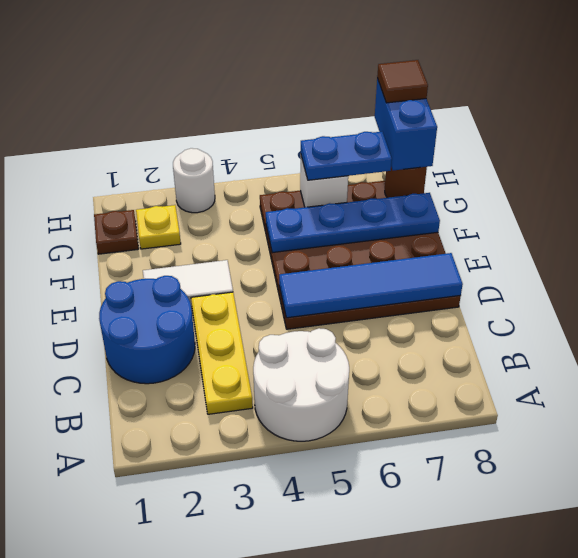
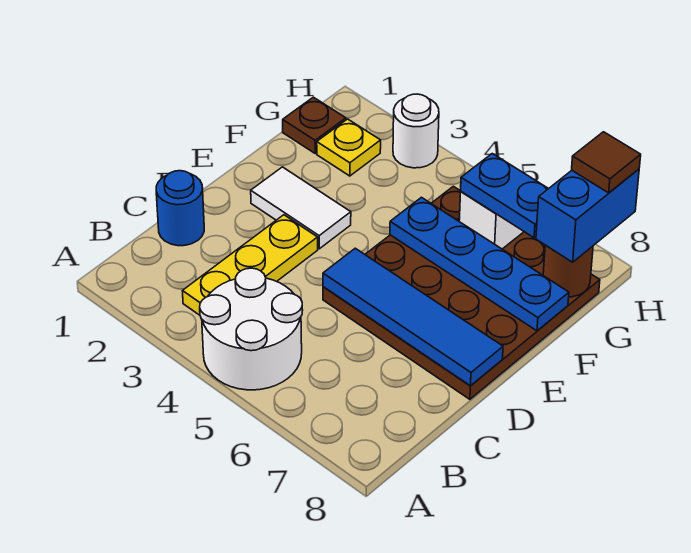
blue round brick C1:D2 level 1 -> blue round brick C1 level 1

